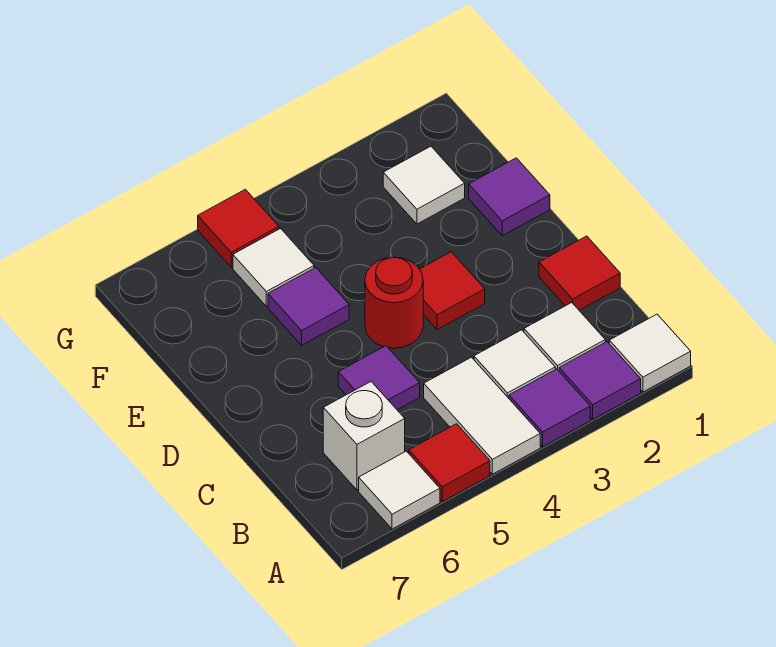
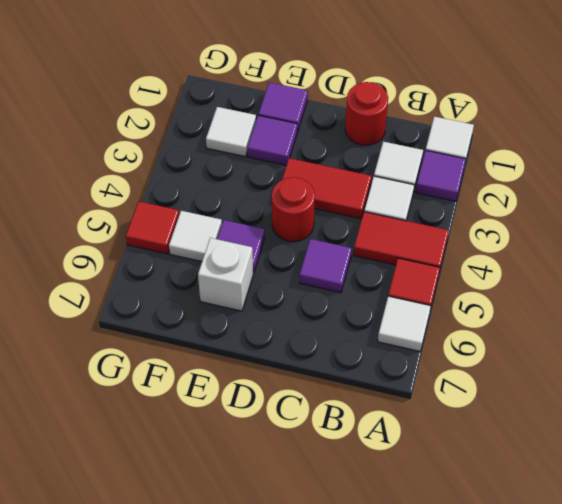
purple tile A3 level 1 -> purple tile E2 level 1
white tile A4:B4 level 1 -> red tile A4:B4 level 1
white brick B6 level 1 -> white brick E6 level 1
red tile C1 level 1 -> red round brick C1 level 1
red tile D3 level 1 -> red tile C3:D3 level 1

